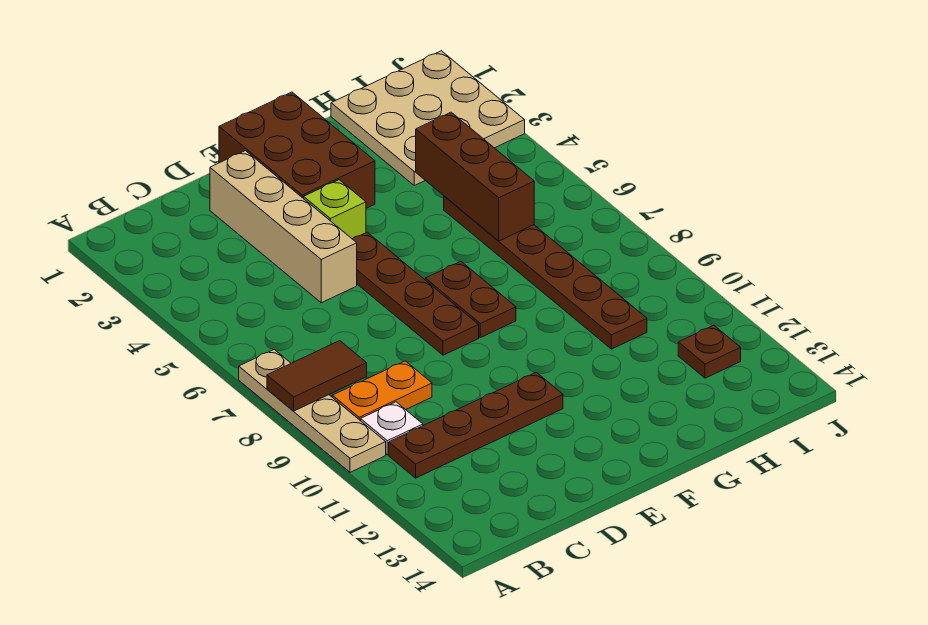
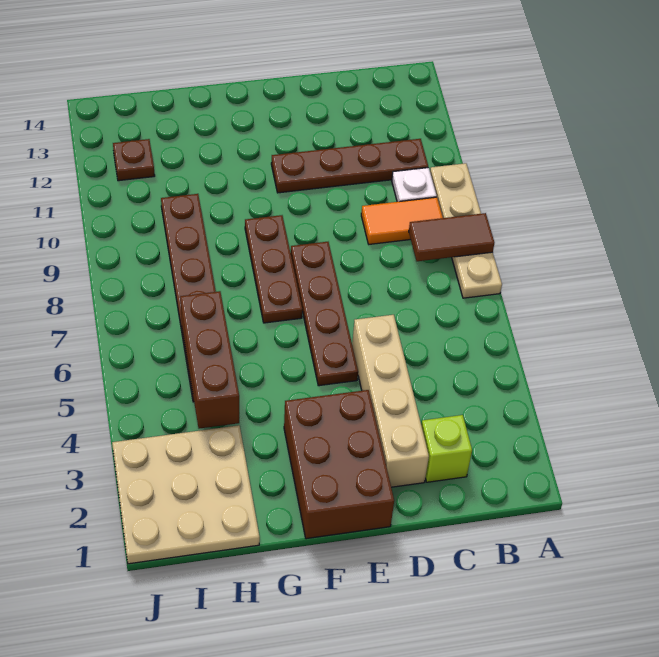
orange plate B9:C9 level 1 -> orange tile B9:C9 level 1
lime brick E4 level 1 -> lime brick C2 level 1
brown plate F7:F8 level 1 -> brown plate F7:F9 level 1

